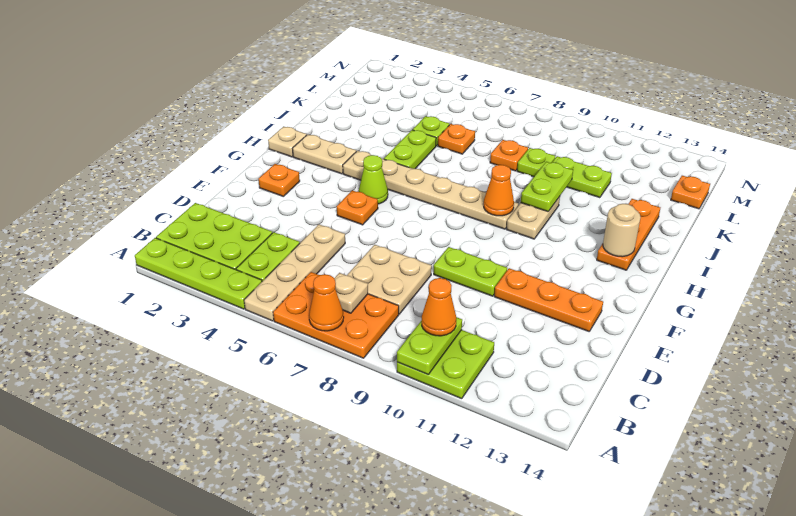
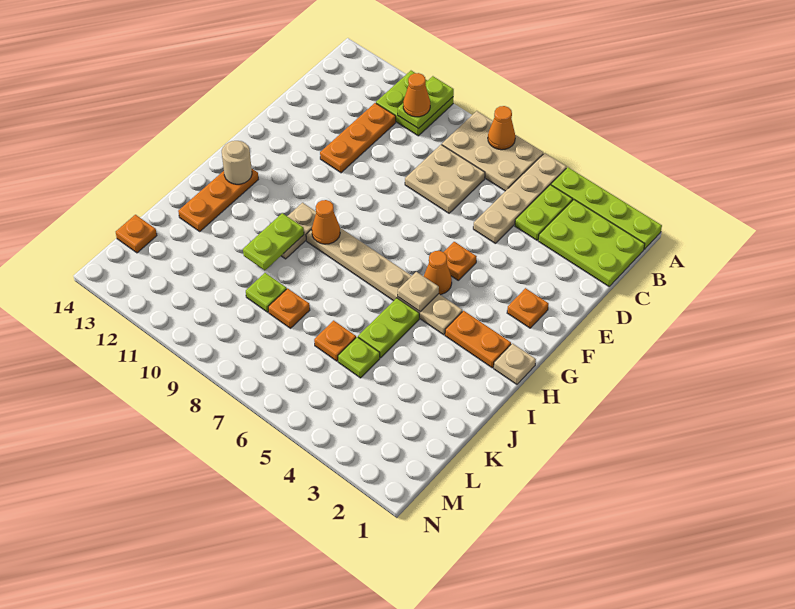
orange plate A6:B8 level 1 -> tan plate A6:B8 level 1
tan plate B7 level 2 -> tan plate H5 level 2
lime plate E9:E10 level 1 -> none
orange plate E11:E13 level 1 -> orange plate C11:E11 level 1
lime cone G5 level 1 -> orange cone G5 level 1
tan plate H2:H3 level 1 -> orange plate H2:H3 level 1
lime plate K10:K11 level 1 -> none

